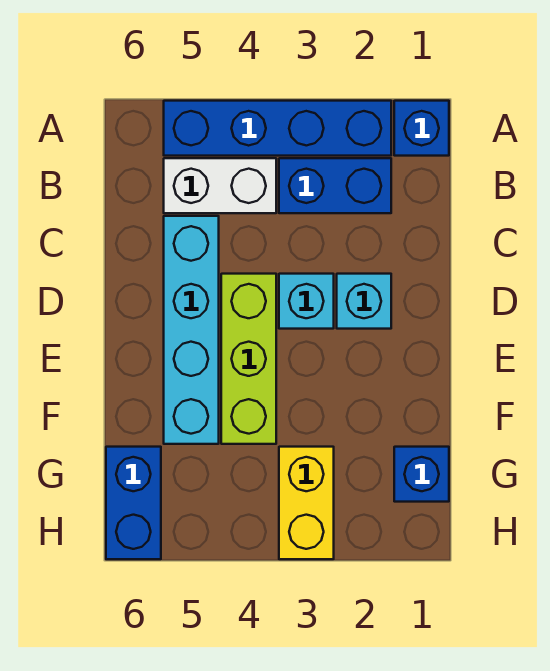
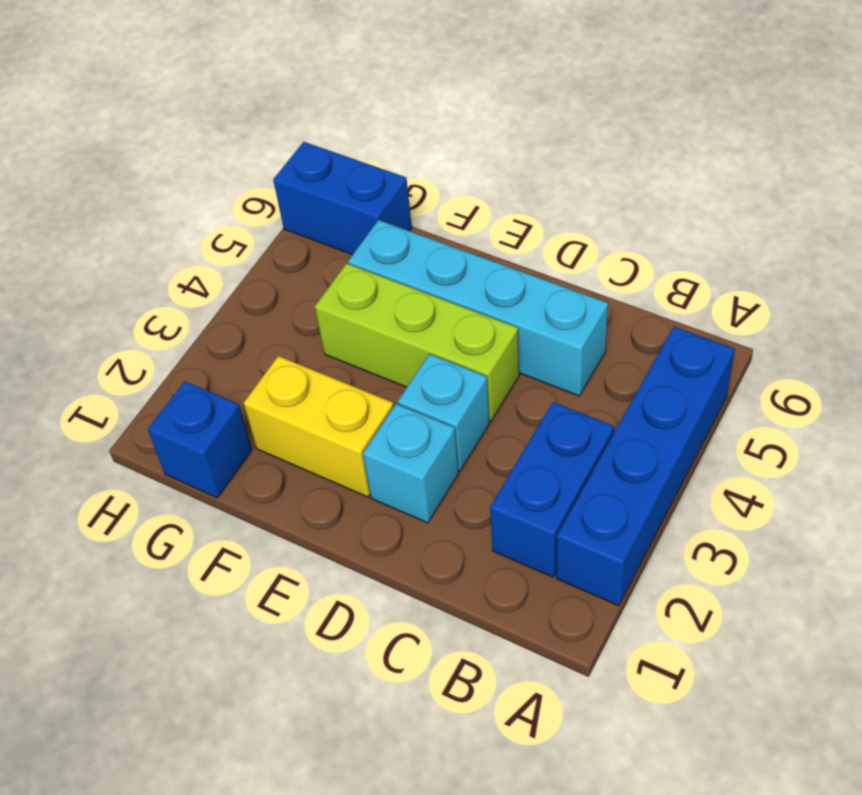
blue brick A1 level 1 -> none
white brick B4:B5 level 1 -> none
yellow brick G3:H3 level 1 -> yellow brick E2:F2 level 1

